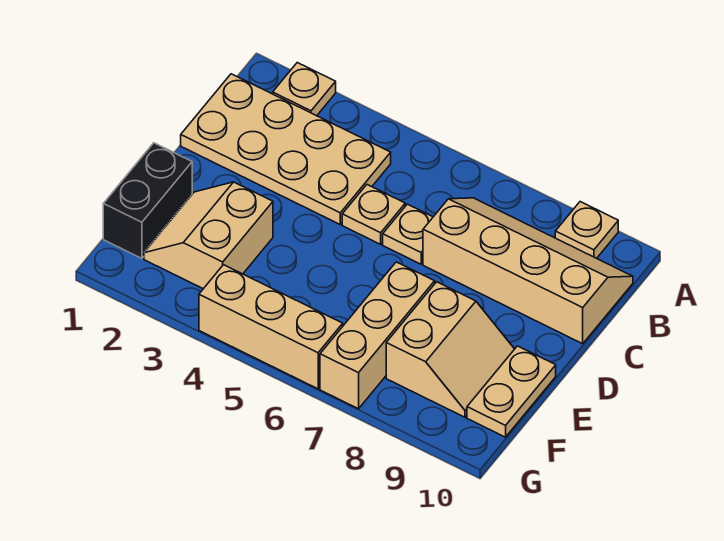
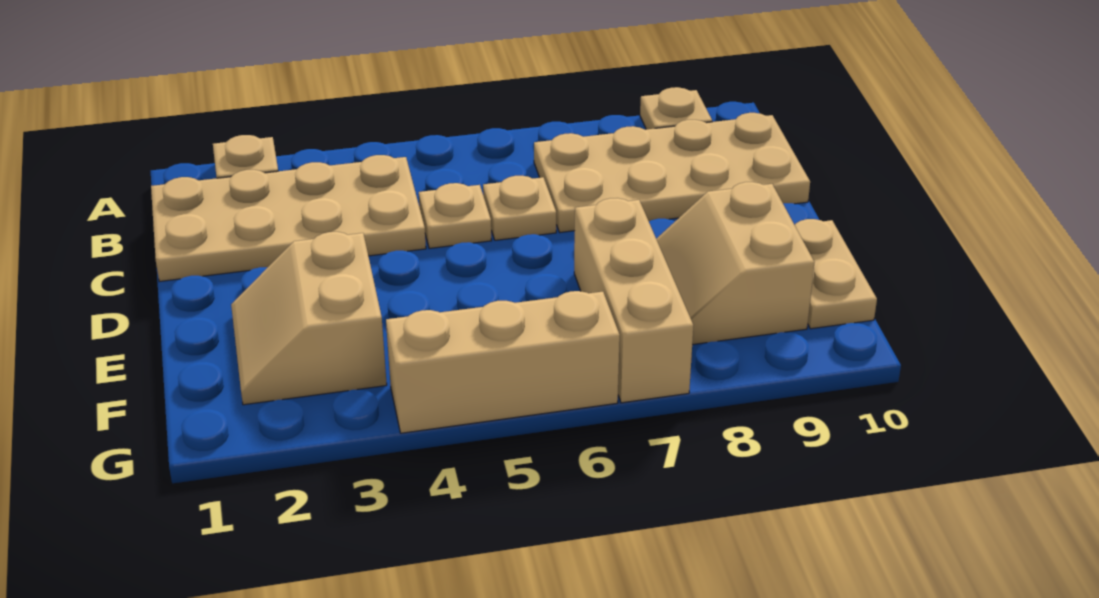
tan slope B7:C10 level 1 top C -> tan plate B7:C10 level 1
black brick E1:F1 level 1 -> none
tan slope E8:F9 level 1 top 8 -> tan slope E8:F9 level 1 top 9

